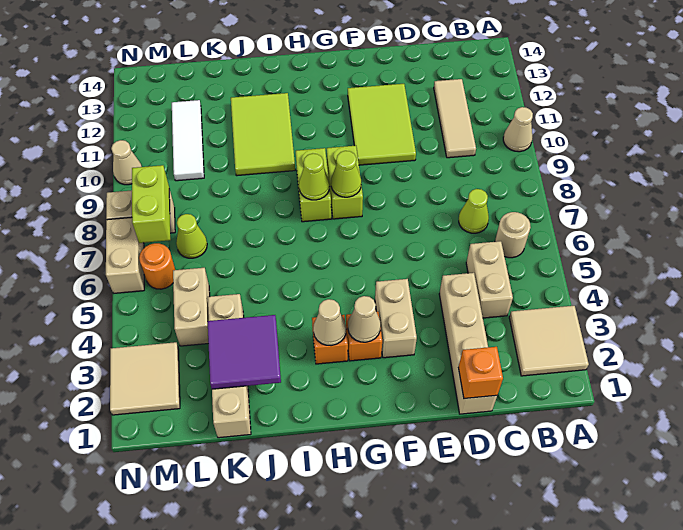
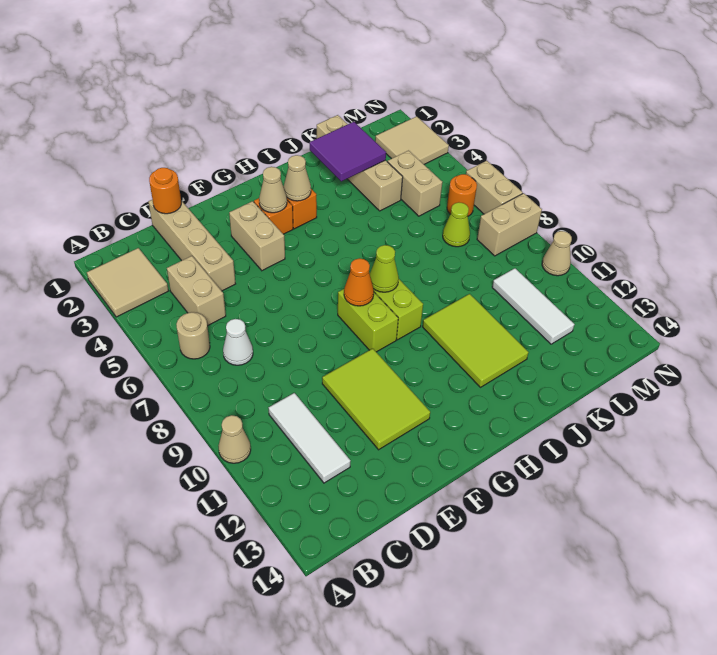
lime cone C7 level 1 -> white cone C7 level 1
tan tile C10:C12 level 1 -> white tile C10:C12 level 1
orange brick D1 level 2 -> orange round brick D1 level 2
lime cone G8 level 2 -> orange cone G8 level 2
lime brick M7:M8 level 2 -> none

